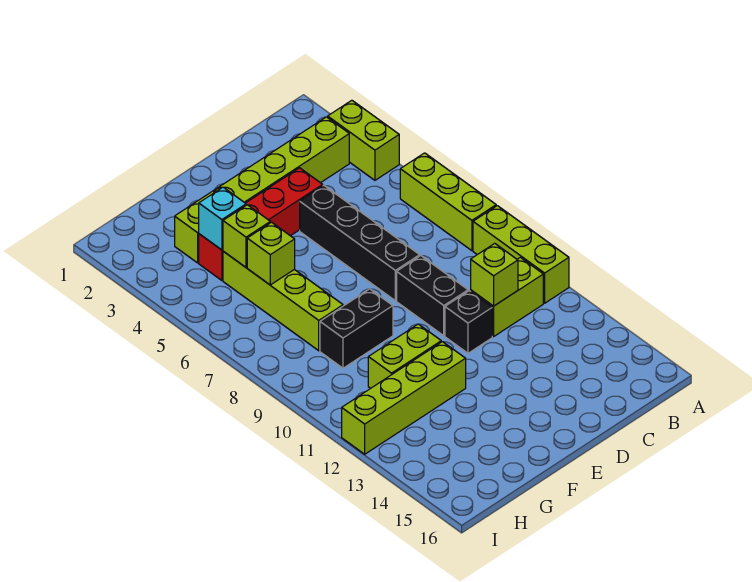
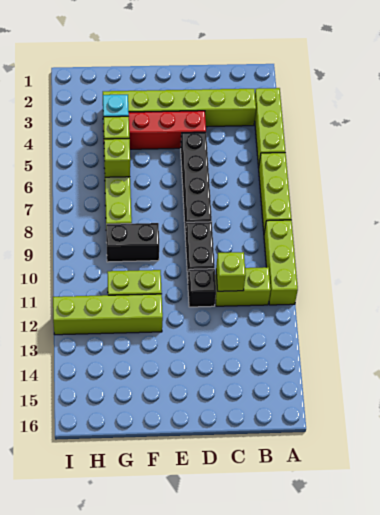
lime brick A3:A4 level 1 -> lime brick A3:A5 level 1

